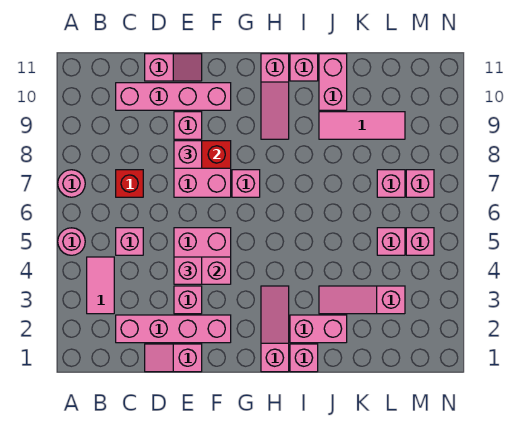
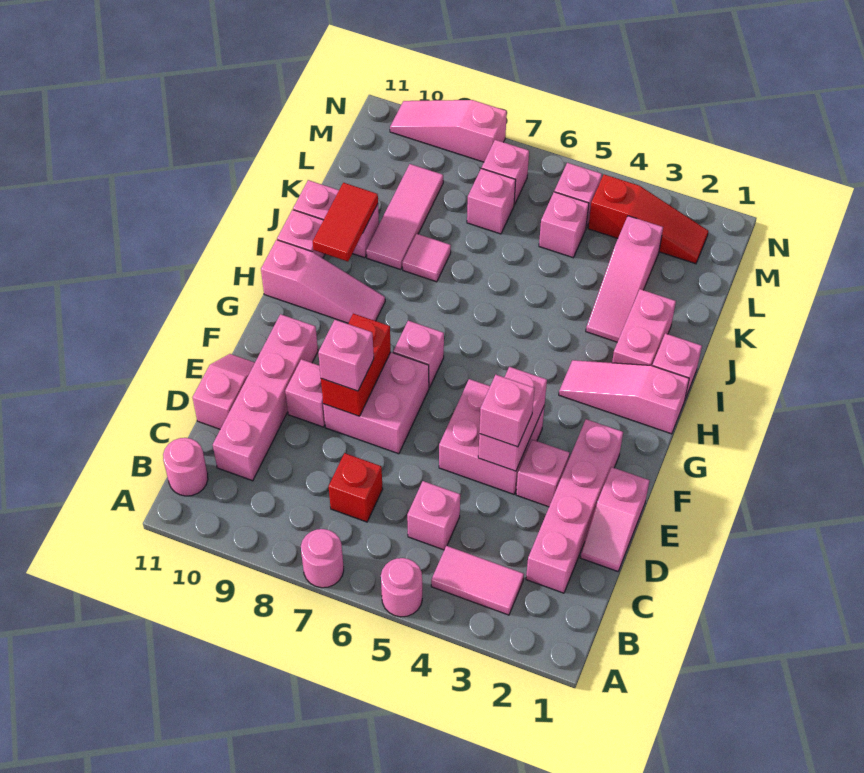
none -> pink round brick B11 level 1
none -> red tile I10:J10 level 2
none -> pink tile J8 level 1
none -> red slope M2:M4 level 1 top 4
none -> pink slope N8:N10 level 1 top 8

